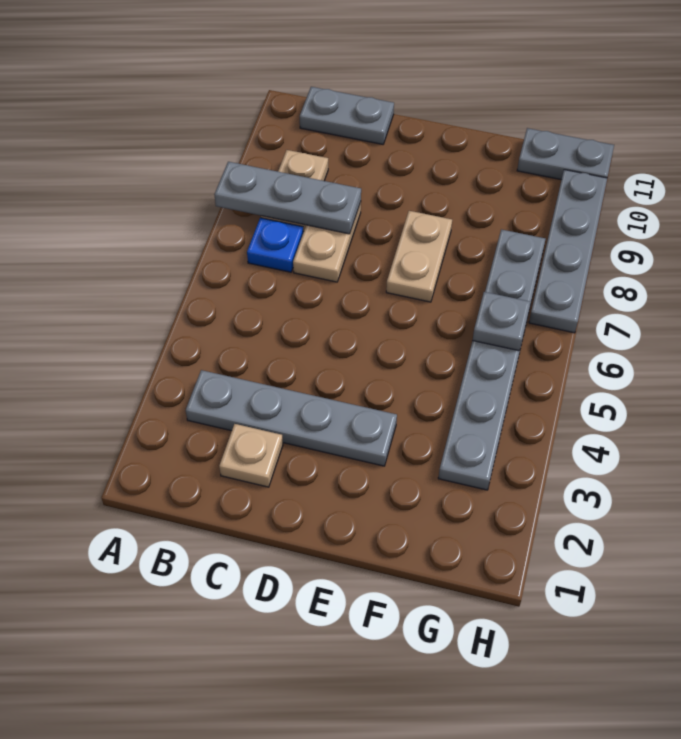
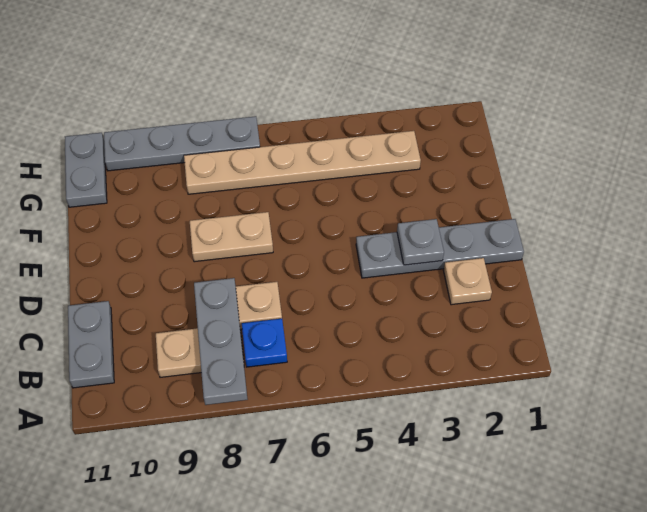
grey plate B3:E3 level 1 -> grey plate D1:D4 level 1
grey plate G3:G8 level 1 -> tan plate G3:G8 level 1
grey plate G6 level 2 -> grey plate D3 level 2

